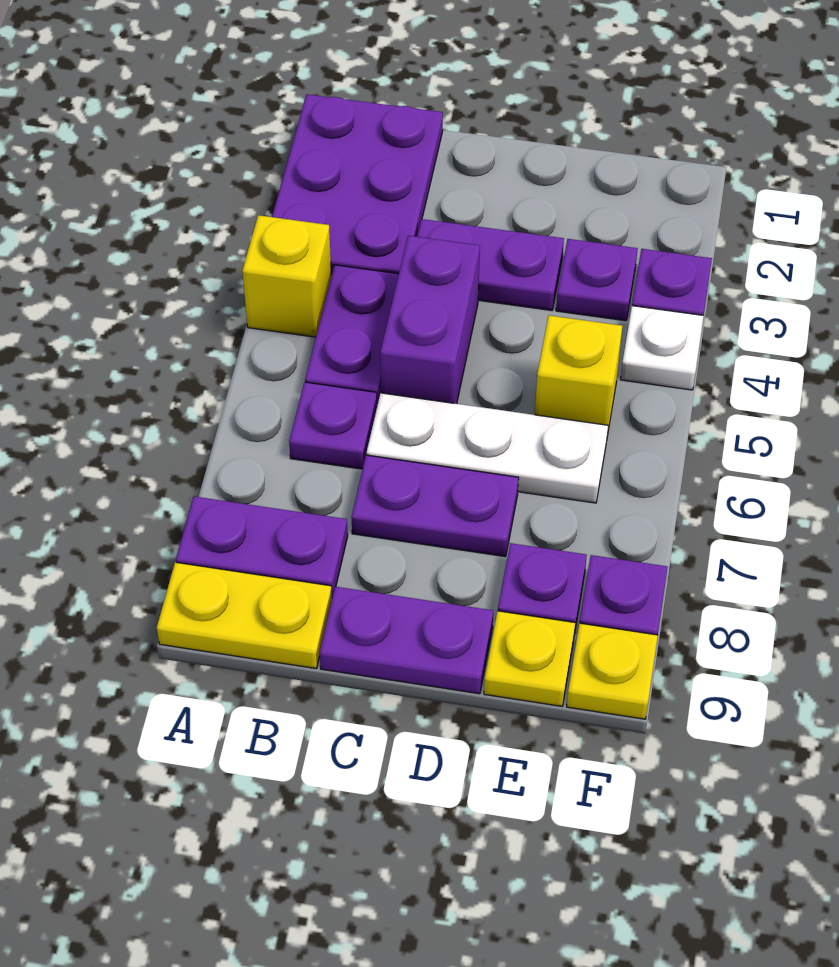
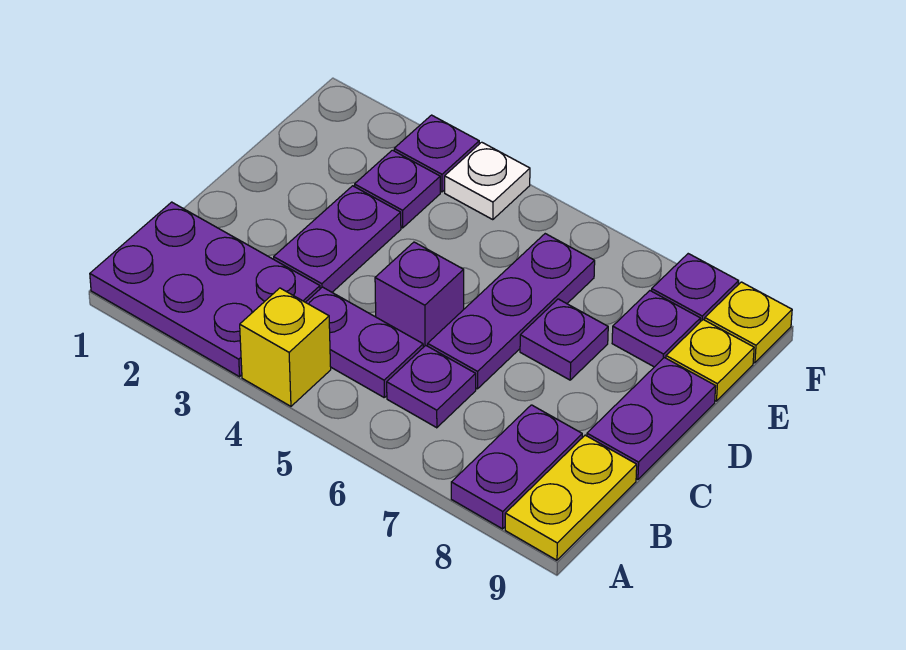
purple brick C4:C5 level 1 -> purple brick C5 level 1
white plate C6:E6 level 1 -> purple plate C6:E6 level 1
purple plate C7:D7 level 1 -> purple plate D7 level 1
yellow brick E5 level 1 -> none

